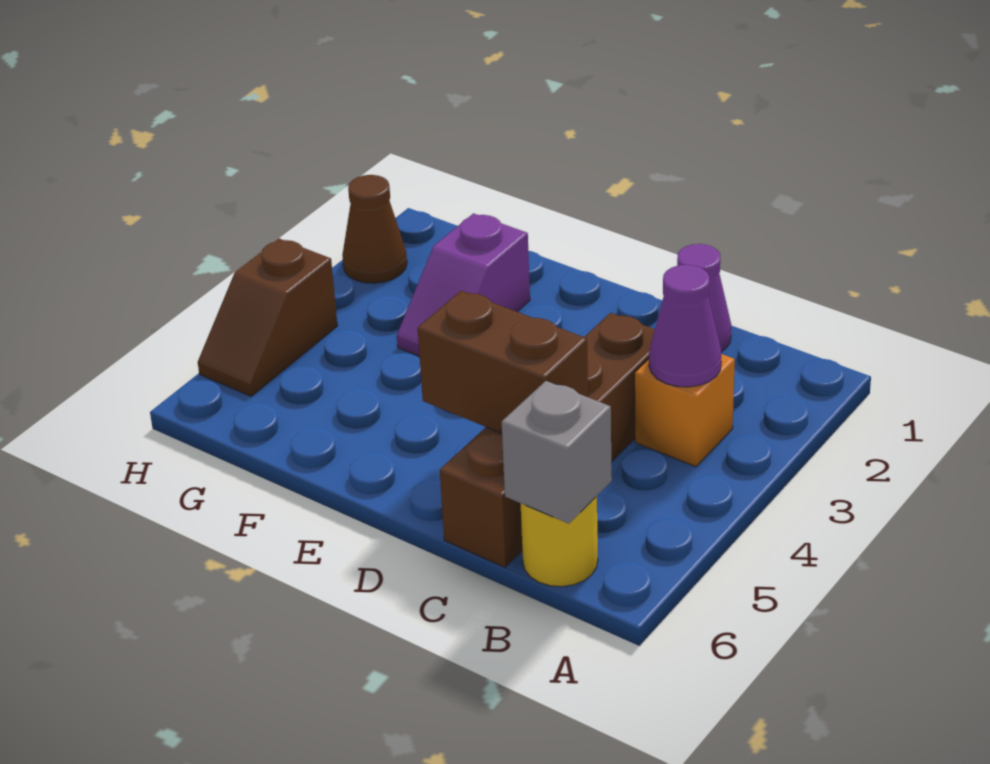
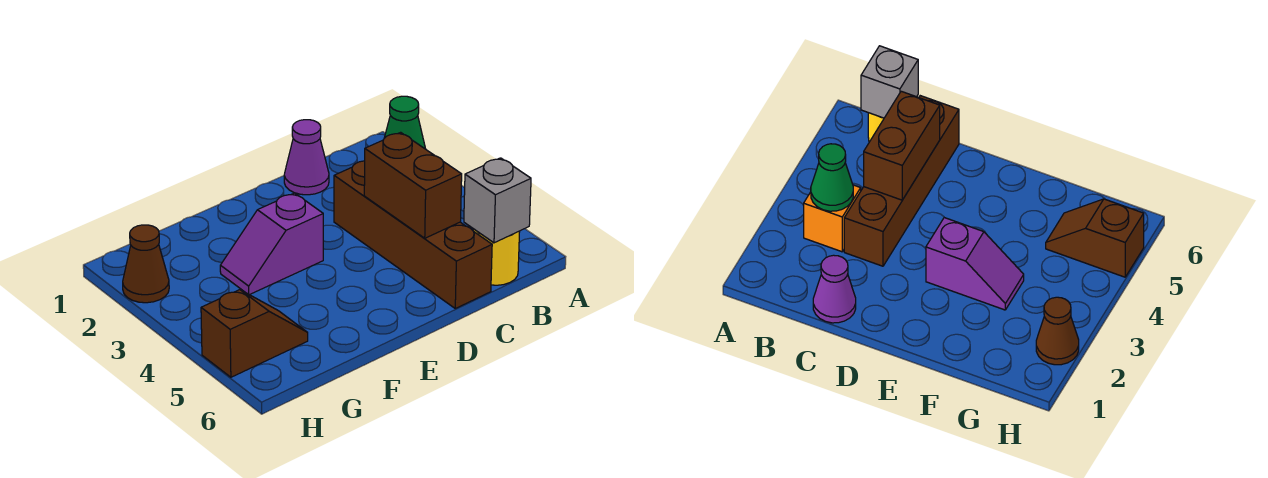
purple cone B3 level 2 -> green cone B3 level 2
brown brick C5:D5 level 2 -> brown brick C4:C5 level 2
purple slope F2:F3 level 1 top 2 -> purple slope E3:F3 level 1 top E
brown slope H4:H5 level 1 top 4 -> brown slope G5:H5 level 1 top H

